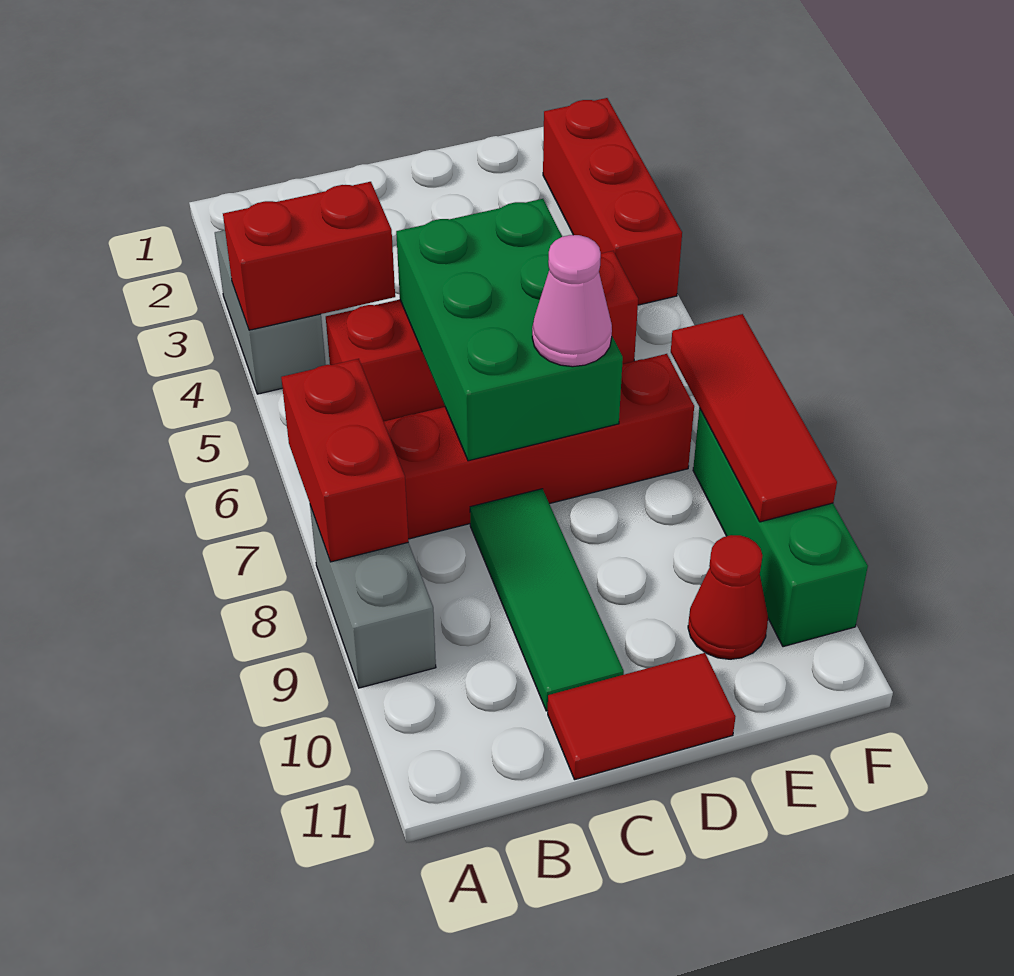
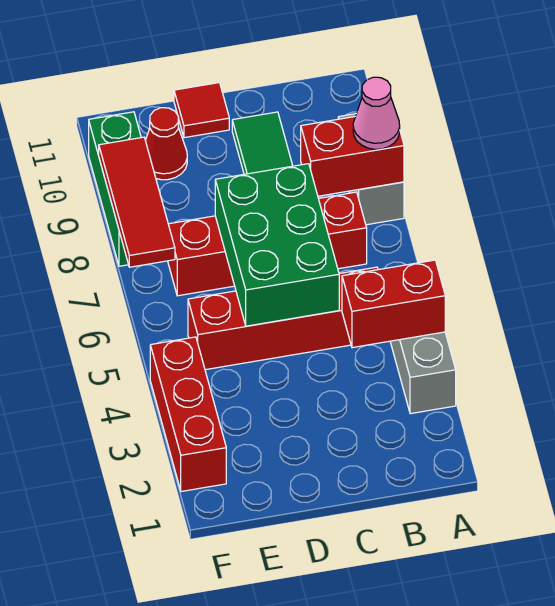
red brick A7:A8 level 2 -> red brick A8:B8 level 2
red tile C11:D11 level 1 -> red tile D11 level 1
pink cone D7 level 3 -> pink cone A8 level 3

